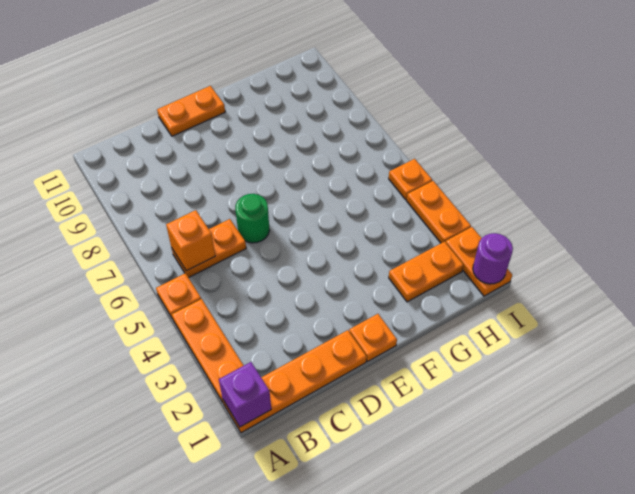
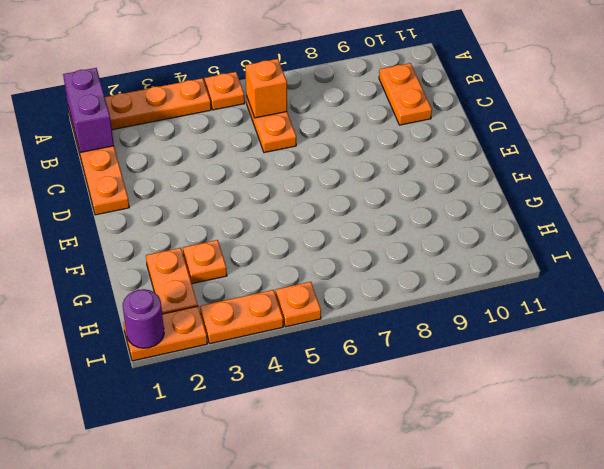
purple brick A1 level 2 -> purple brick A1:B1 level 2
green round brick D6 level 1 -> none
orange plate D11:E11 level 1 -> orange plate B10:C10 level 1
orange plate E1 level 1 -> orange plate G3 level 1

